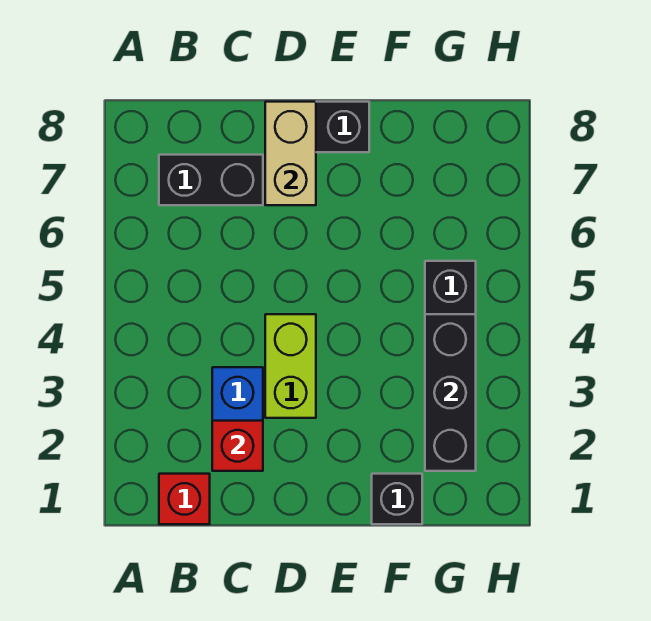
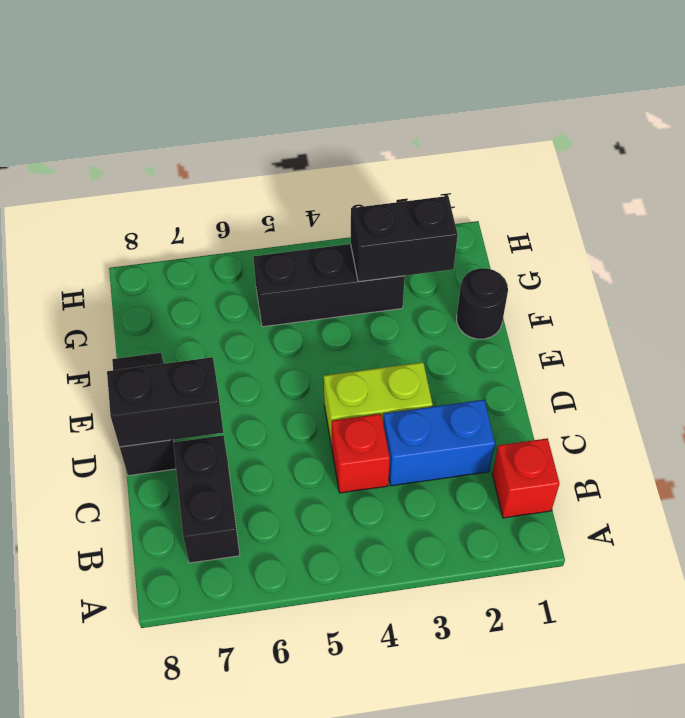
red brick C2 level 2 -> red brick C4 level 1
tan brick D7:D8 level 2 -> black brick D7:D8 level 2
black brick F1 level 1 -> black round brick F1 level 1
black brick G2:G4 level 2 -> black brick G2:G3 level 2

